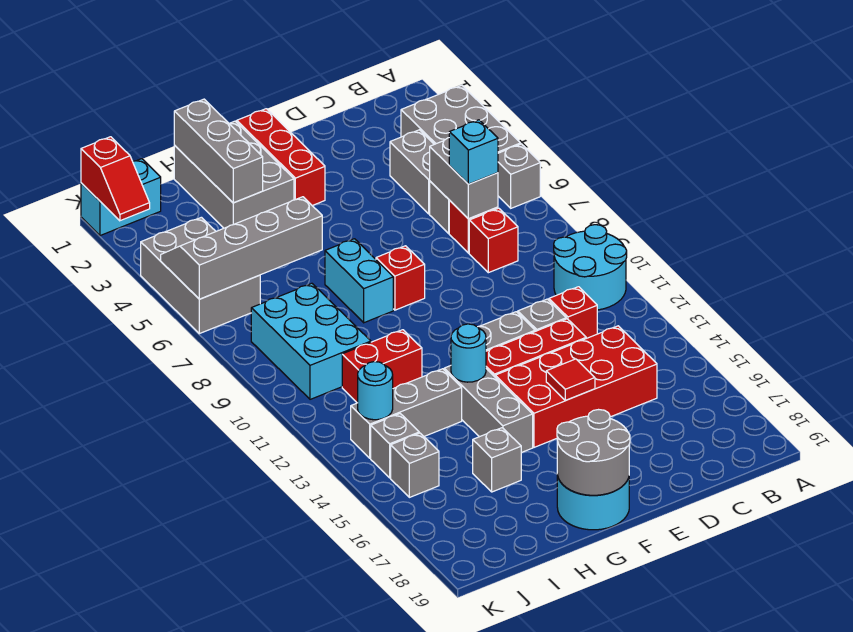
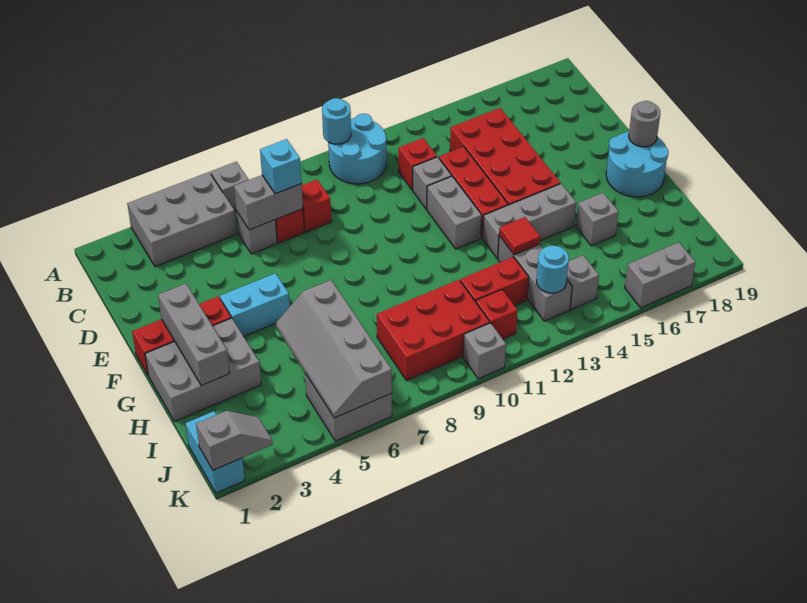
grey brick C4:C5 level 1 -> grey brick K16:K17 level 1
red tile E15 level 2 -> red tile H13 level 2
red brick F8 level 1 -> red brick J11 level 1
grey round brick F18:G19 level 2 -> grey round brick F19 level 2
cyan brick G7:G8 level 1 -> cyan brick F4:F5 level 1
cyan round brick G13 level 2 -> cyan round brick A10 level 2
grey brick H1:H3 level 2 -> grey brick F2:H2 level 2
red brick H11:I11 level 1 -> red brick I11:I12 level 1
cyan brick I8:J10 level 1 -> red brick I8:J10 level 1
grey brick J4:K6 level 1 -> grey brick J5:K6 level 1
grey brick J15 level 1 -> grey brick K10 level 1
red slope K1:K2 level 2 top 1 -> grey slope K1:K2 level 2 top 1

